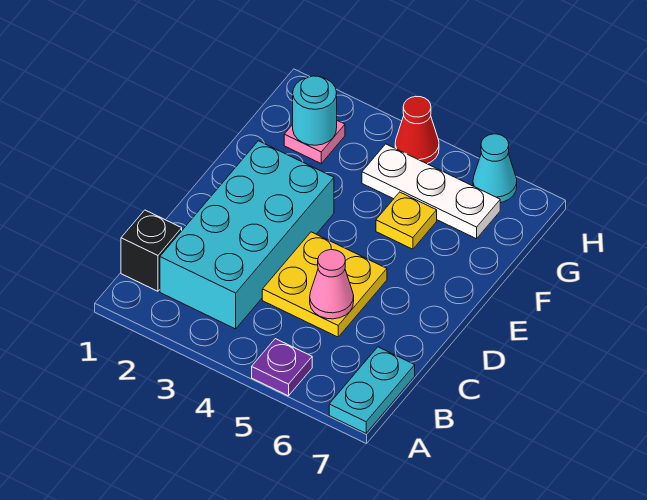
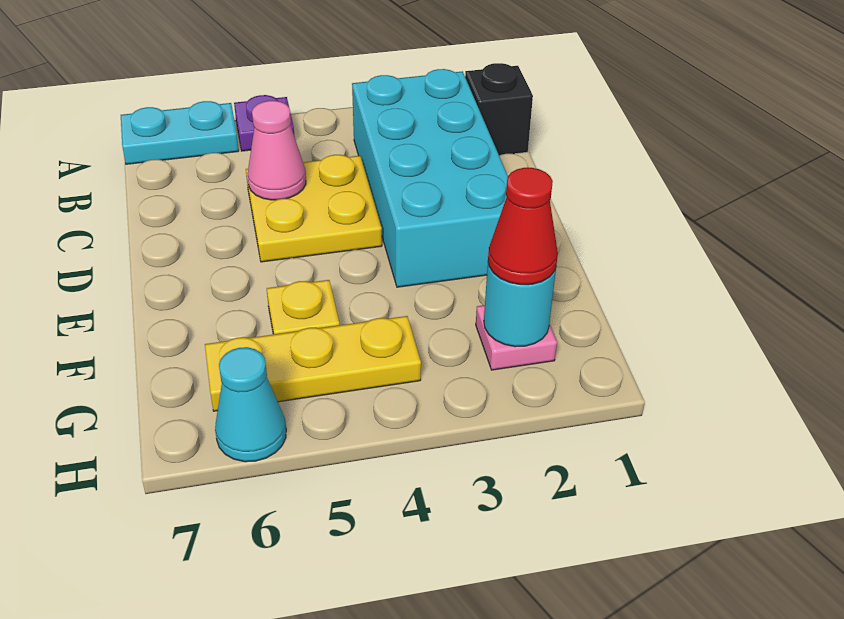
cyan plate A7:B7 level 1 -> cyan plate A6:A7 level 1
white plate G4:G6 level 1 -> yellow plate G4:G6 level 1
red cone H4 level 1 -> red cone G2 level 3

